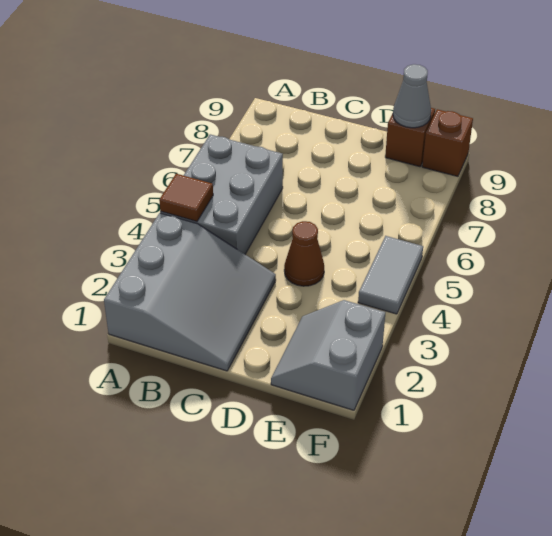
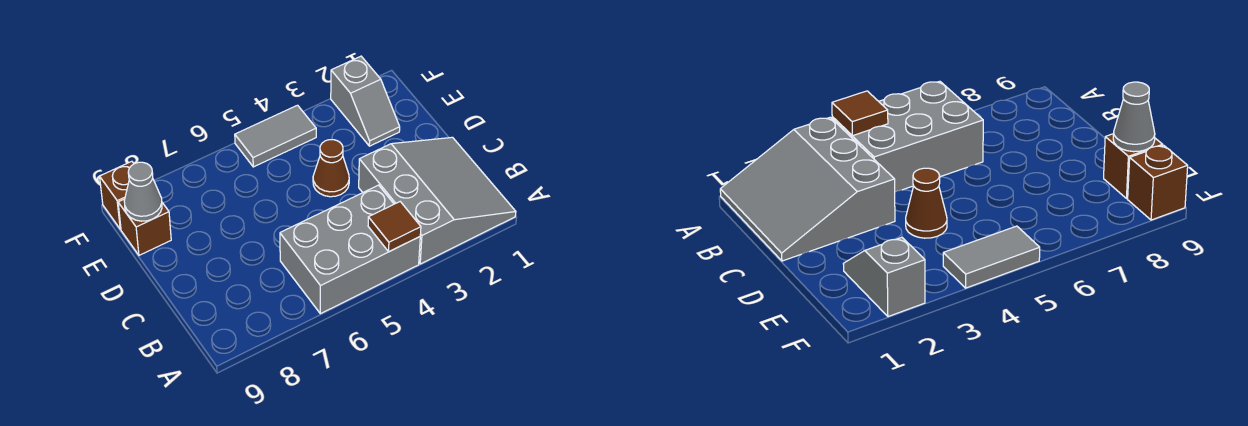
grey slope A1:C3 level 1 top A -> grey slope A1:C3 level 1 top 3
grey slope E1:F2 level 1 top F -> grey slope E2:F2 level 1 top F

